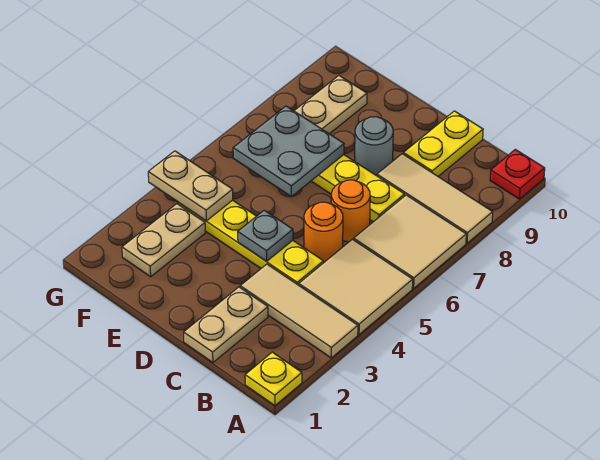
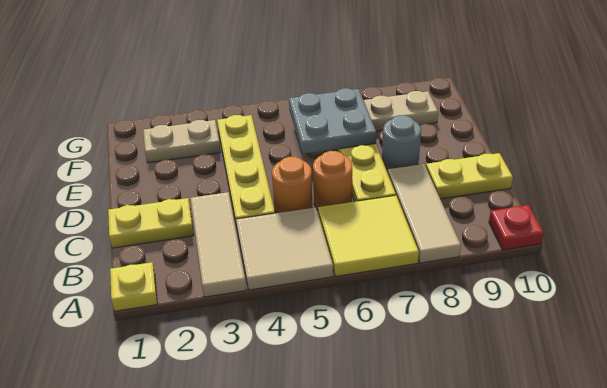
tan tile A6:B7 level 1 -> yellow tile A6:B7 level 1
tan plate C1:C2 level 1 -> yellow plate C1:C2 level 1
grey plate D4 level 2 -> none
tan plate F4:G4 level 2 -> none

